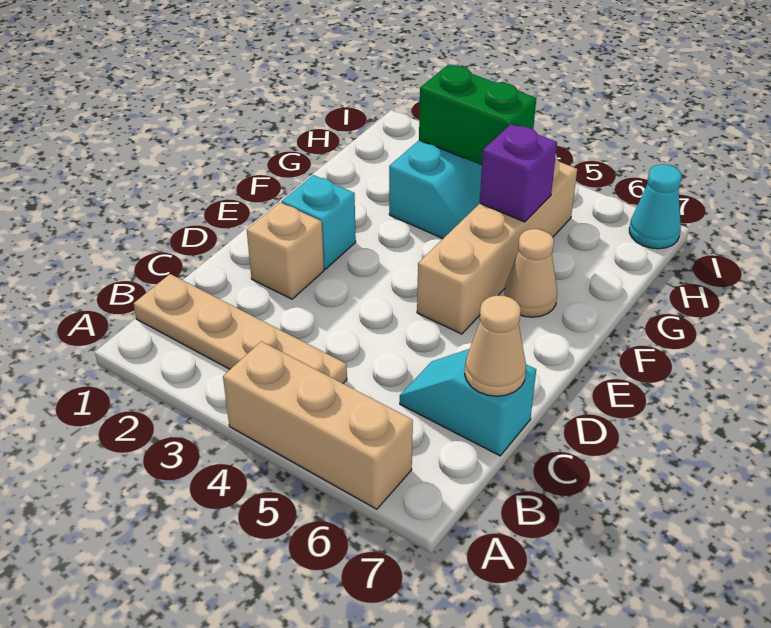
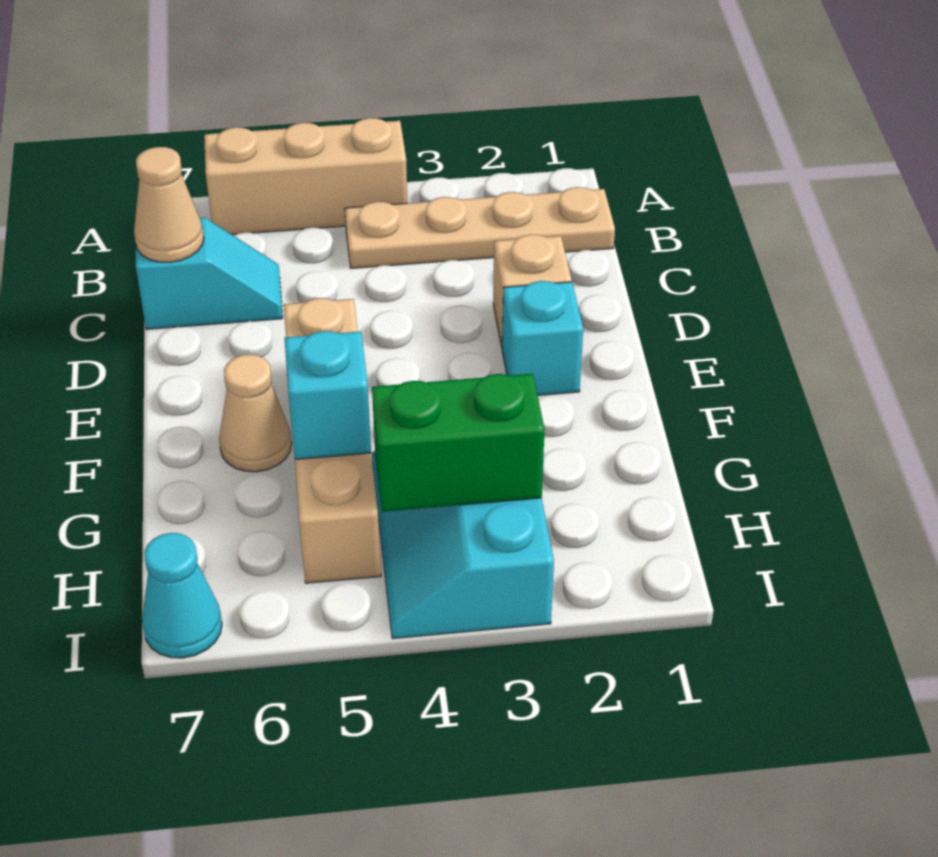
purple brick G5 level 2 -> cyan brick G5 level 2

